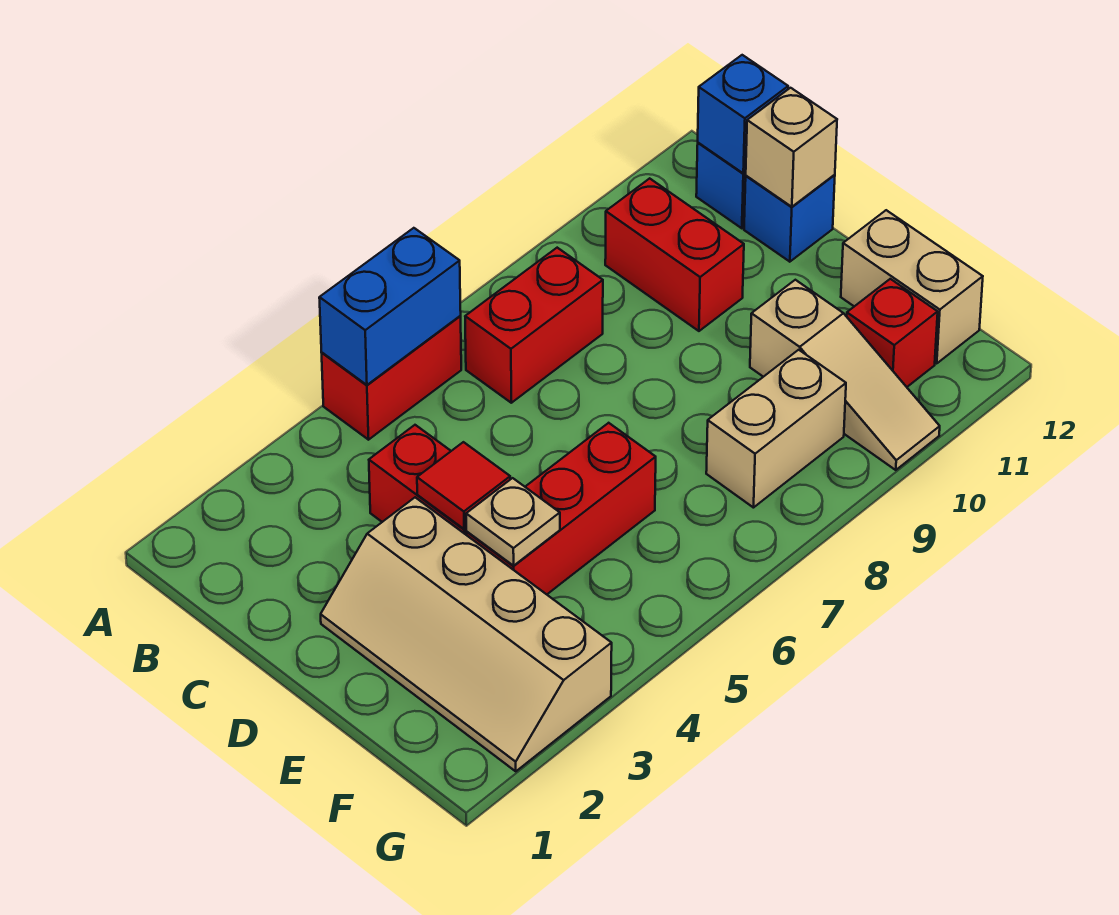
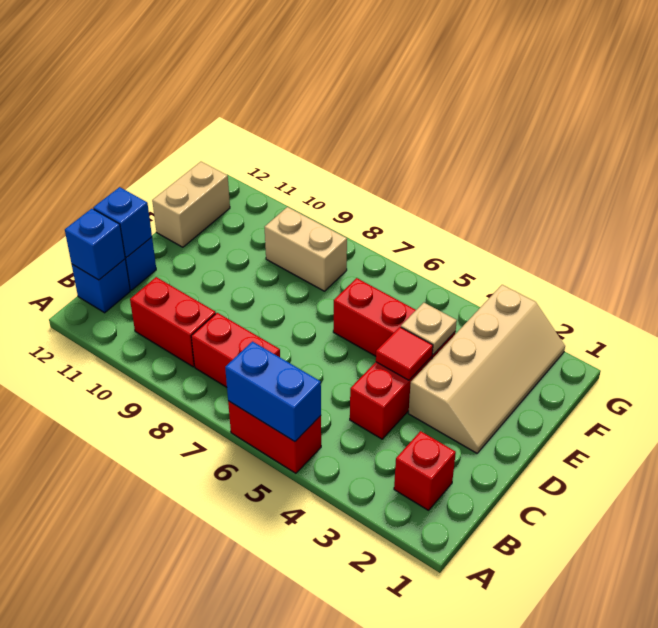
red brick B10:C10 level 1 -> red brick B9:B10 level 1
tan brick C12 level 2 -> blue brick C12 level 2
tan slope E10:G10 level 1 top E -> none
red brick F11 level 1 -> red brick B2 level 1

